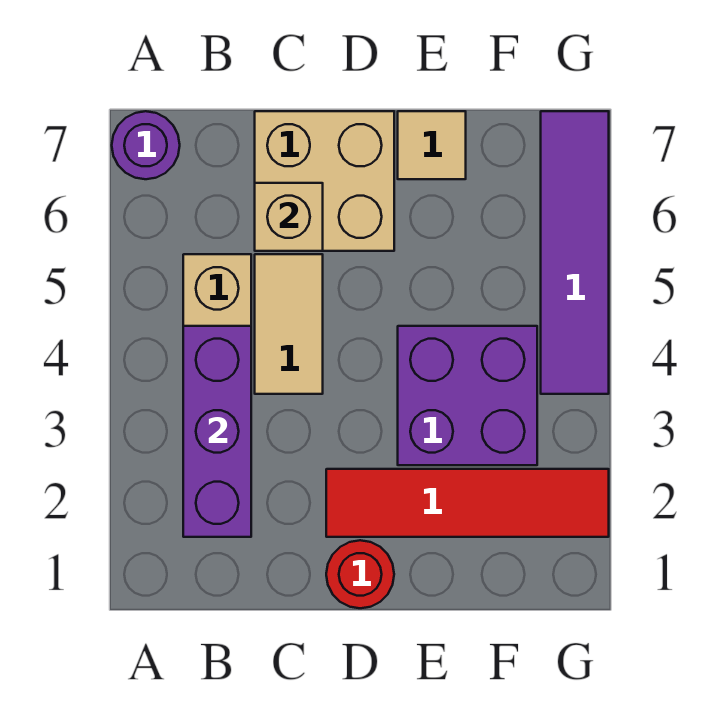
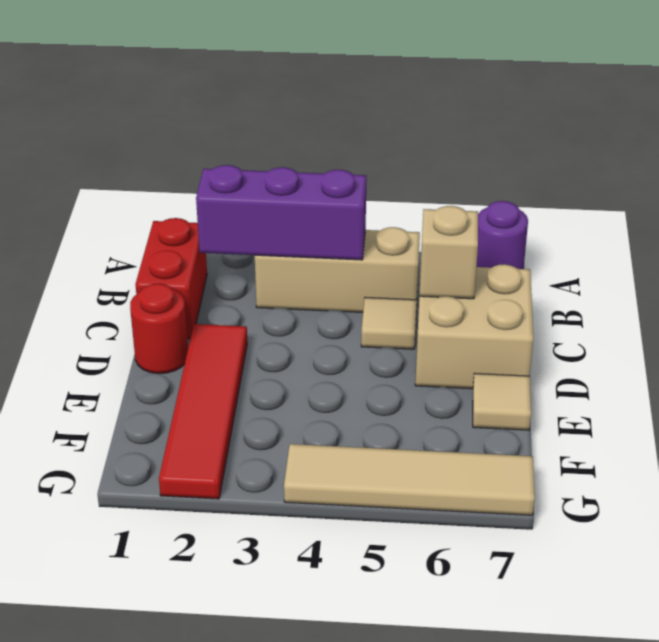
none -> red brick B1:C1 level 1
tan tile C4:C5 level 1 -> tan tile C5 level 1
purple brick E3:F4 level 1 -> none
purple tile G4:G7 level 1 -> tan tile G4:G7 level 1

